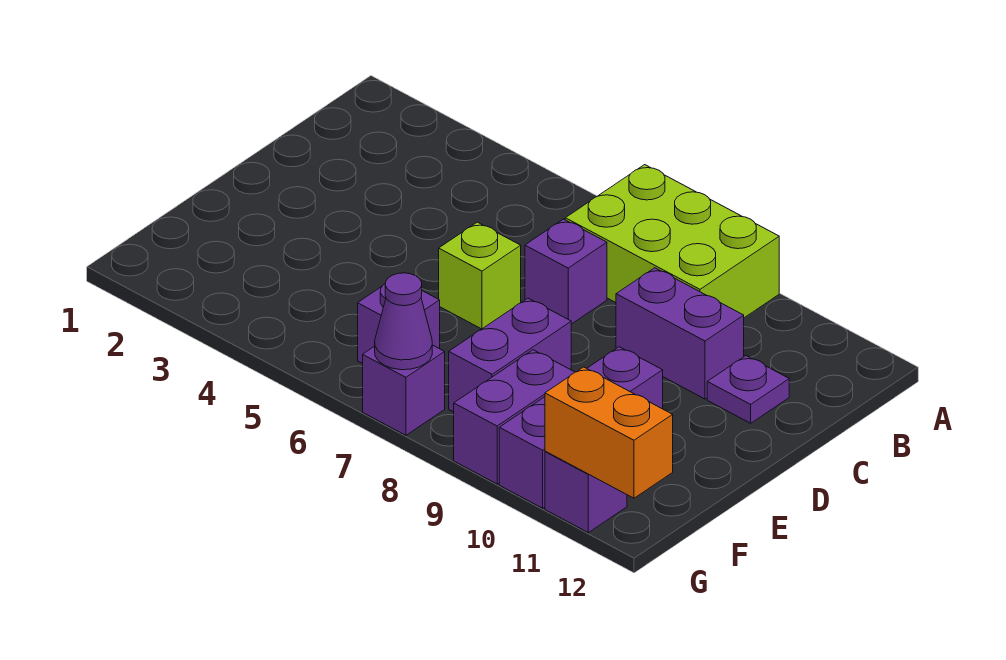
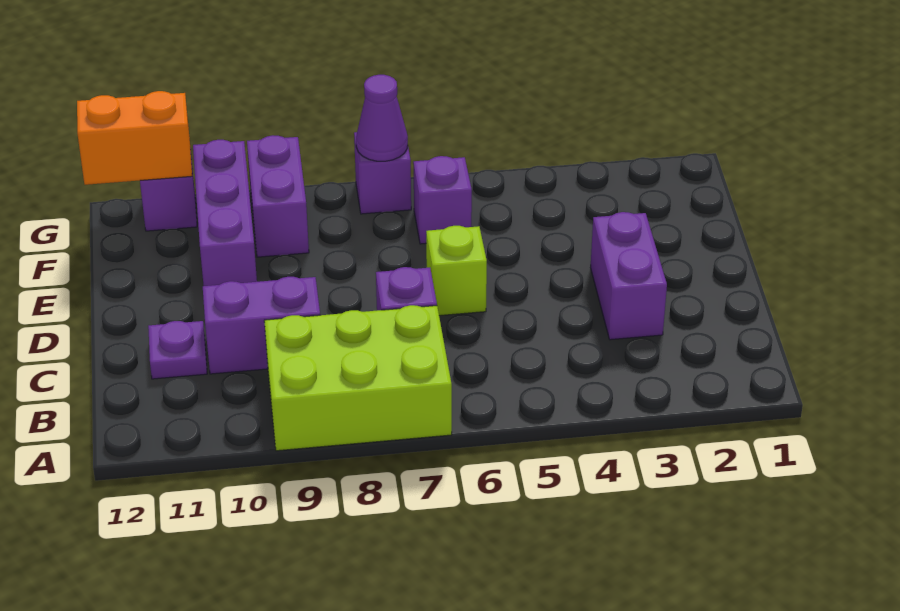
purple brick E8:F8 level 1 -> purple brick C3:D3 level 1

